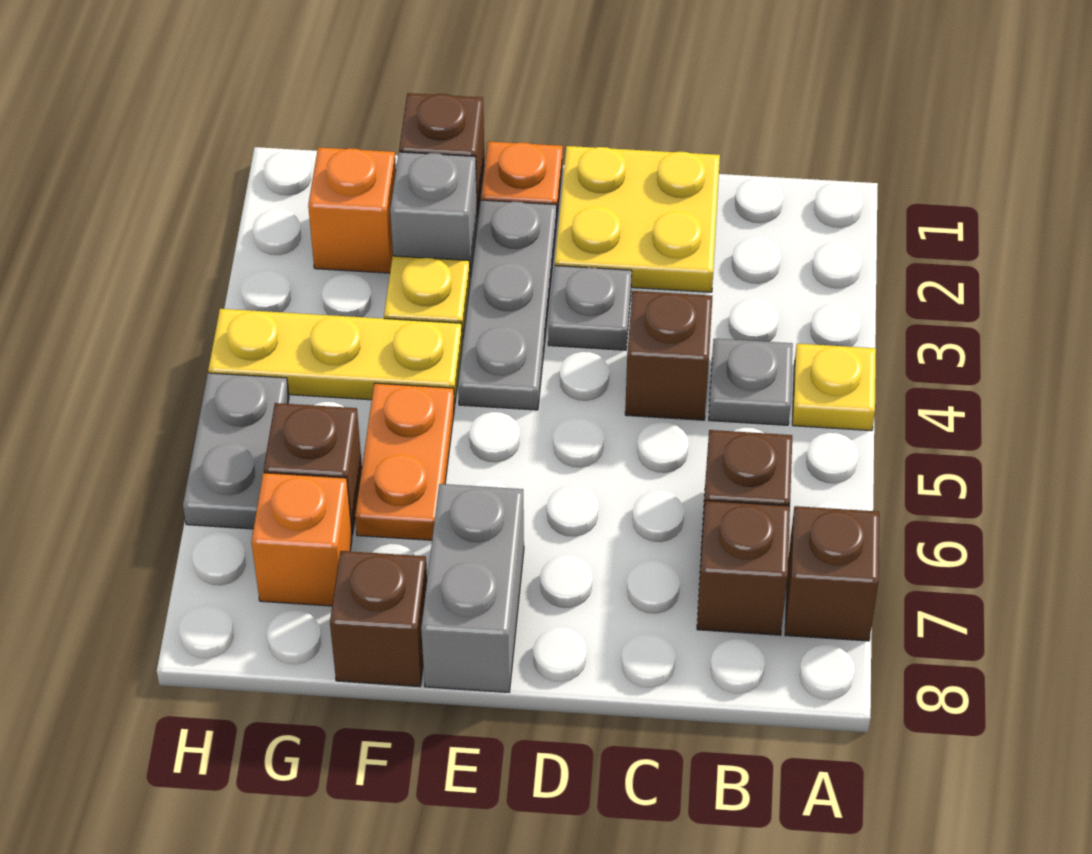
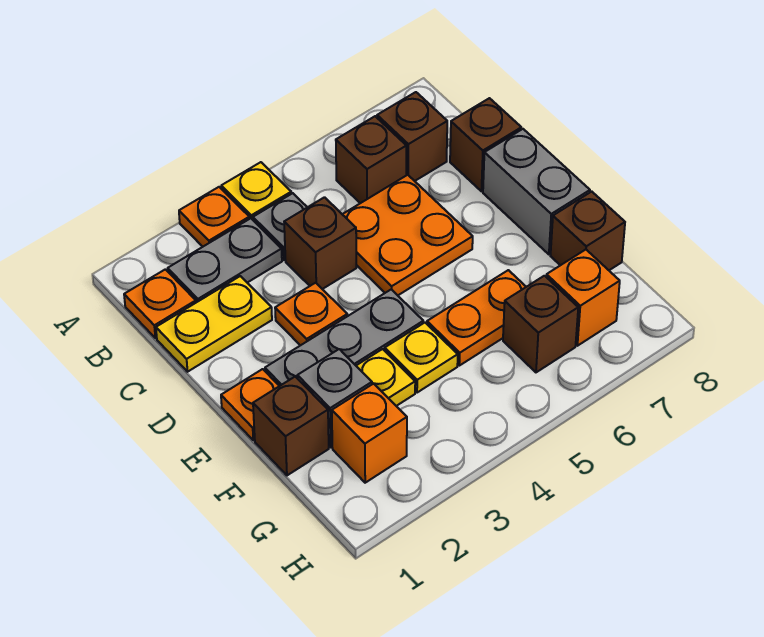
none -> orange plate A3 level 1
brown brick A7 level 1 -> brown brick C8 level 1
none -> orange plate B1 level 1
yellow plate C1:D2 level 1 -> yellow plate C1:C2 level 1
none -> orange plate C5:D6 level 1
grey plate D3 level 1 -> orange plate D3 level 1
grey brick E7:E8 level 1 -> grey brick D8:E8 level 1
yellow plate F4:H4 level 1 -> yellow plate F4 level 1
grey plate H5:H6 level 1 -> grey plate B2:B3 level 1

